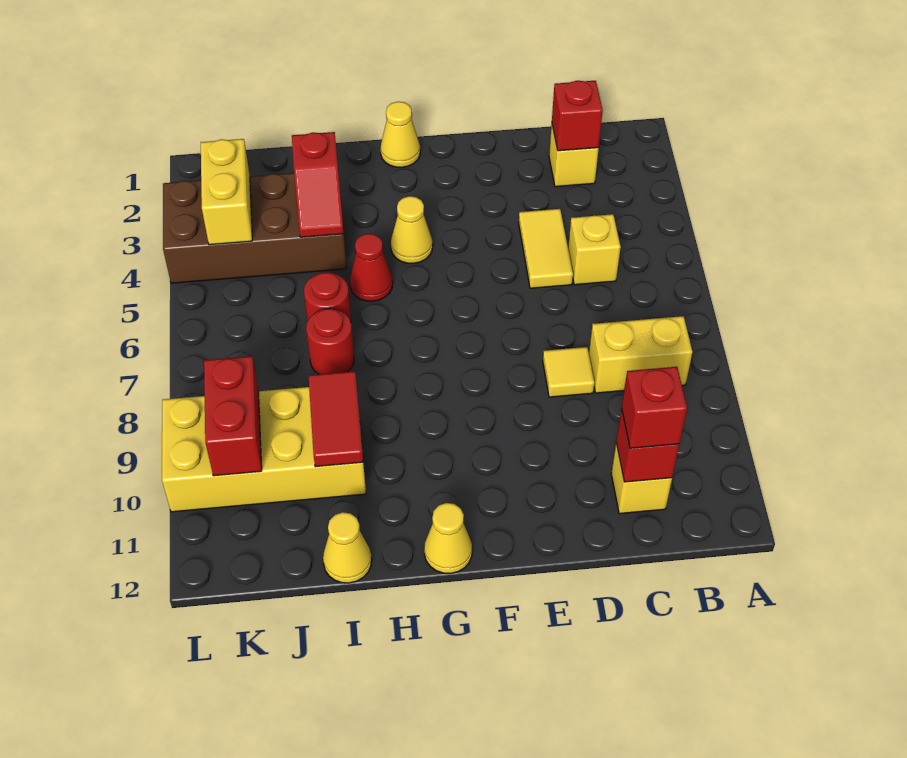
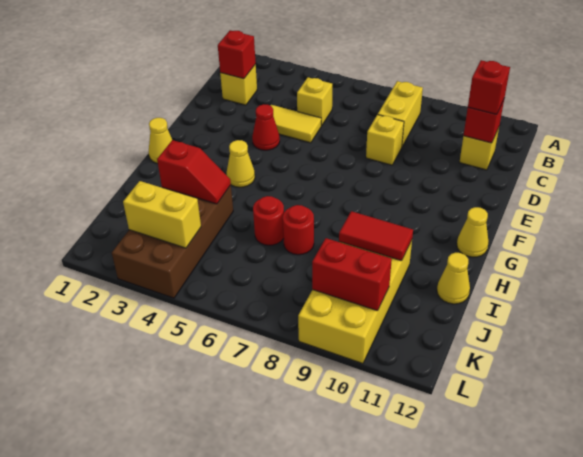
yellow tile D8 level 1 -> yellow brick D8 level 1
red cone H5 level 1 -> red cone E4 level 1

